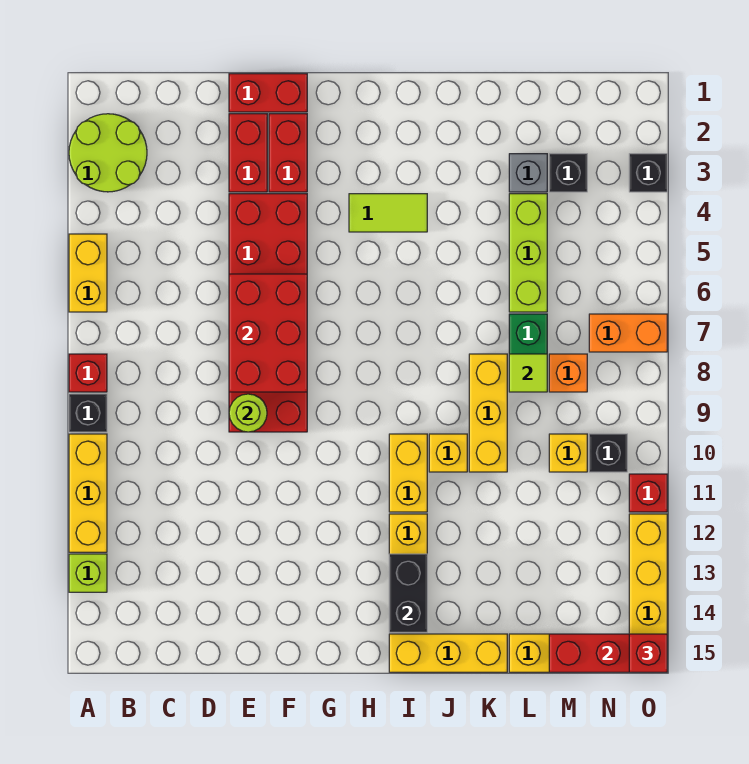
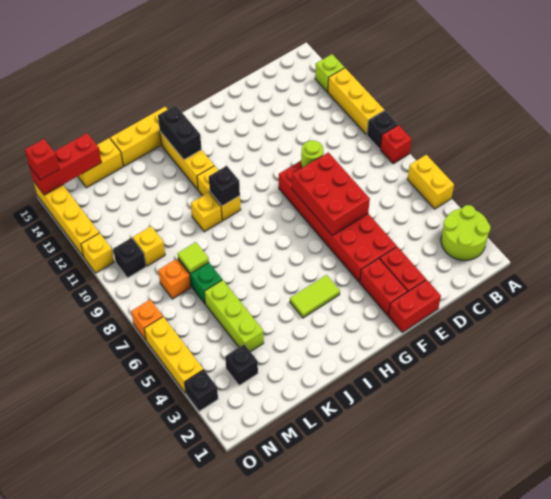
none -> black brick I10 level 2
yellow brick K8:K10 level 1 -> yellow brick O4:O6 level 1
grey brick L3 level 1 -> none
orange brick N7:O7 level 1 -> orange brick O7 level 1
red brick O11 level 1 -> yellow brick O11 level 1

